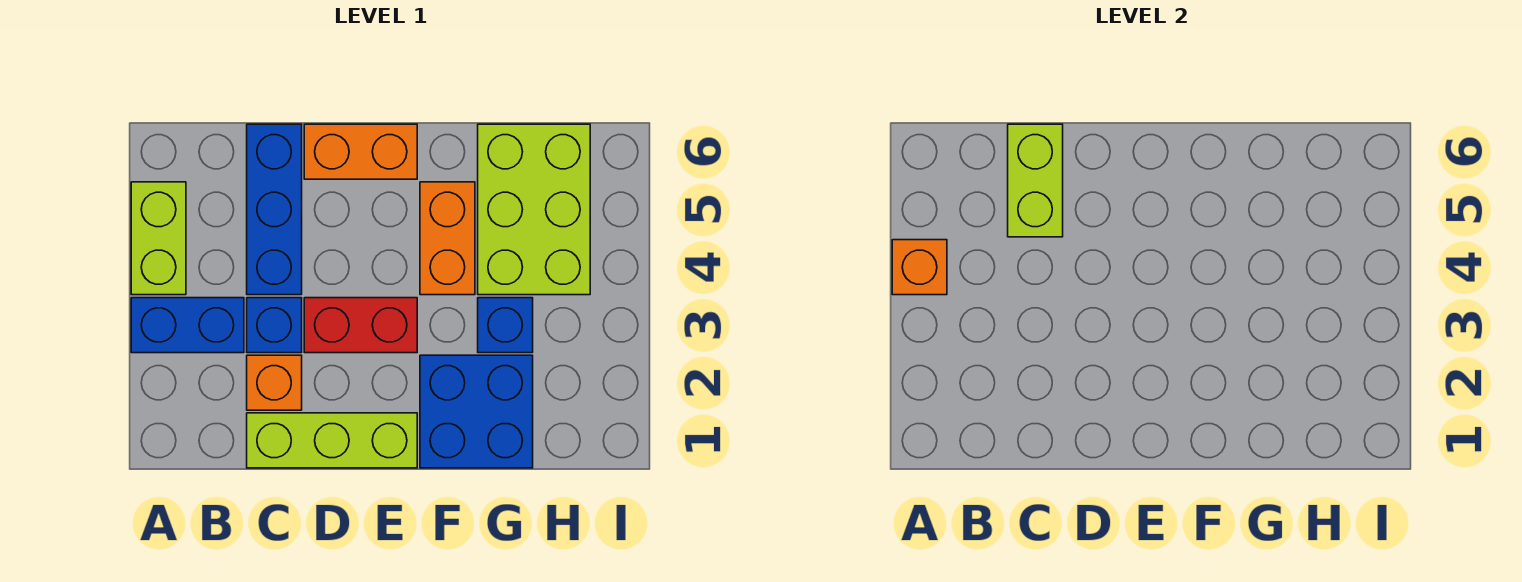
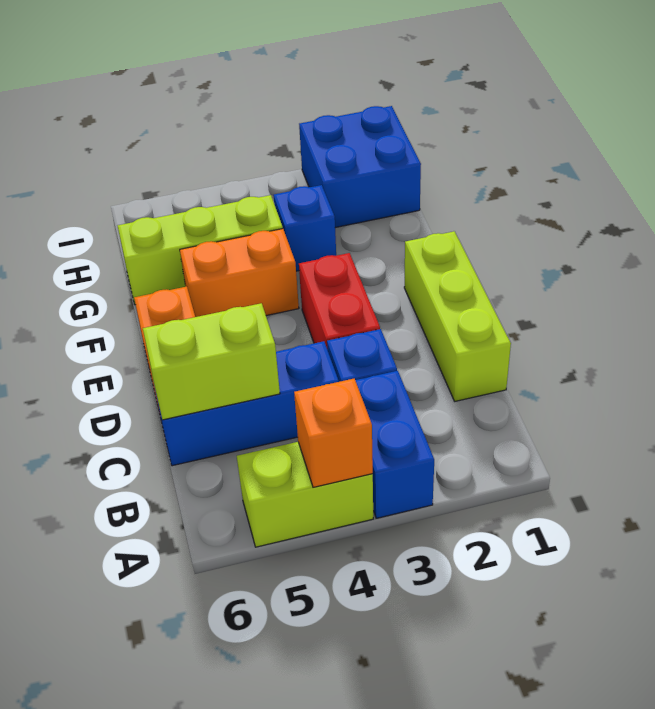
orange brick C2 level 1 -> none
blue brick F1:G2 level 1 -> blue brick H1:I2 level 1
lime brick G4:H6 level 1 -> lime brick G4:G6 level 1

